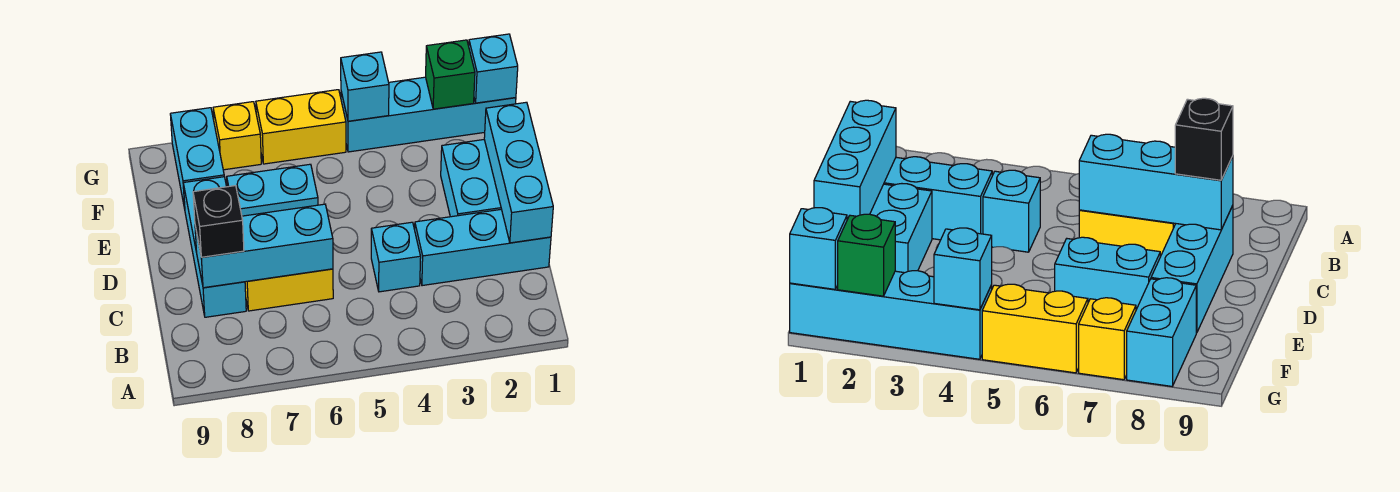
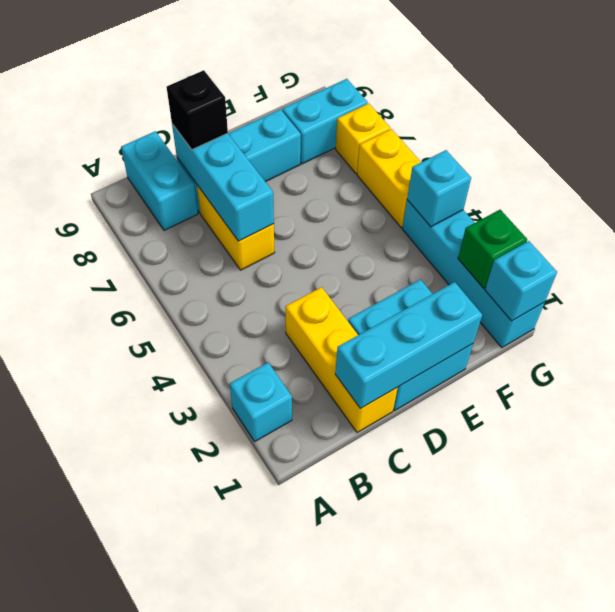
cyan brick C1:C3 level 1 -> yellow brick C1:C3 level 1
cyan brick C4 level 1 -> cyan brick A2 level 1
cyan brick E6:E7 level 1 -> cyan brick B8:B9 level 1

